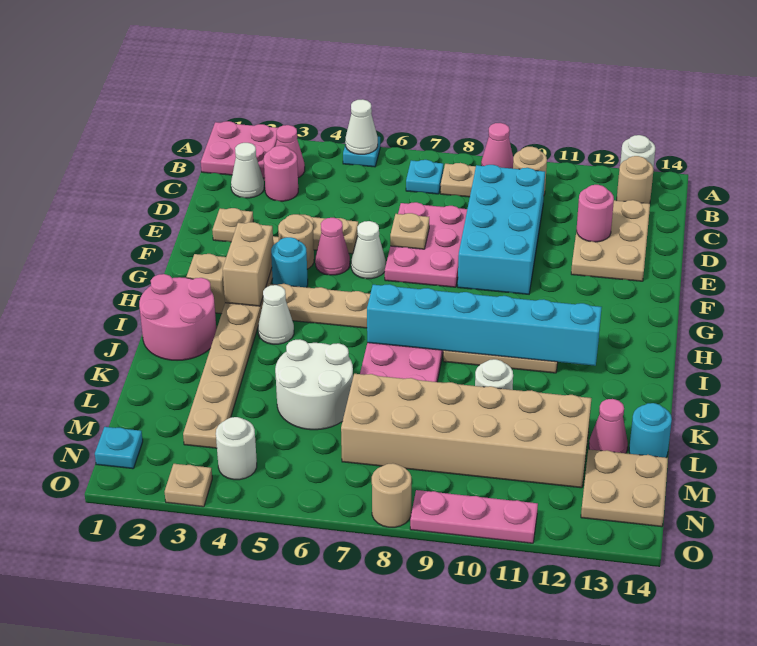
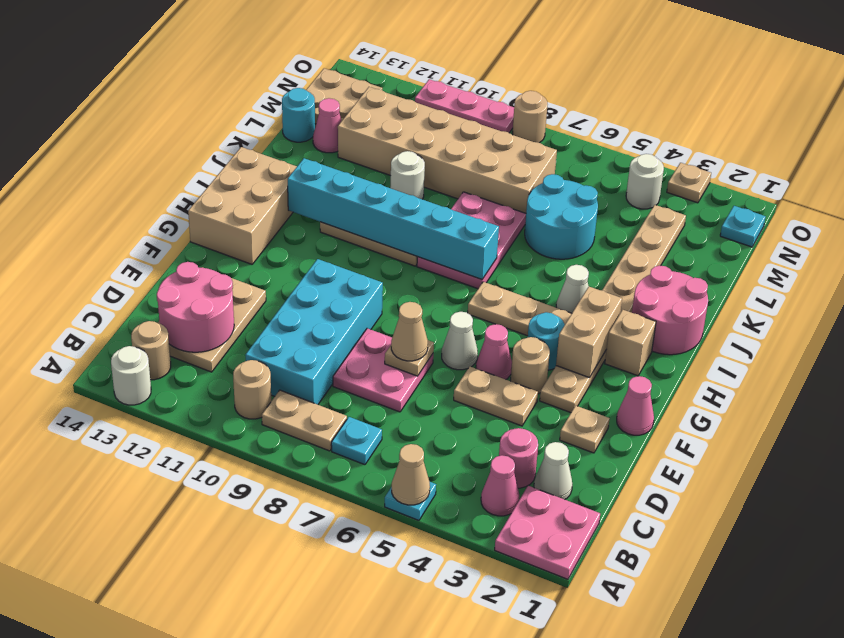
white cone A5 level 2 -> tan cone A5 level 2
pink cone A9 level 1 -> pink cone F1 level 1
pink plate D7:F8 level 1 -> pink plate D7:E8 level 1
pink round brick D12 level 2 -> pink round brick C12:D13 level 2
none -> tan cone E7 level 3
none -> tan brick G13:I14 level 1
white round brick K5:L6 level 1 -> cyan round brick K5:L6 level 1

